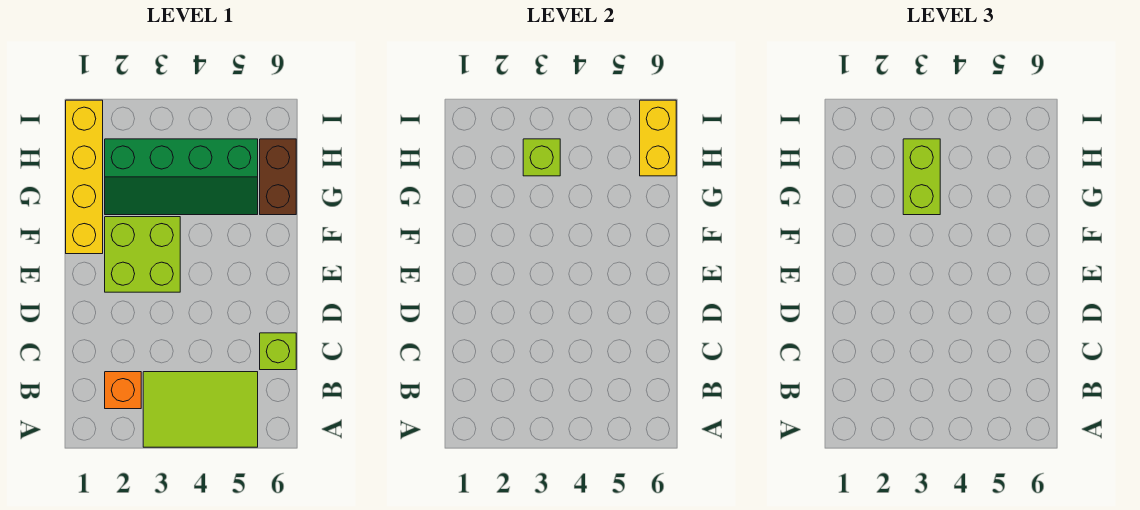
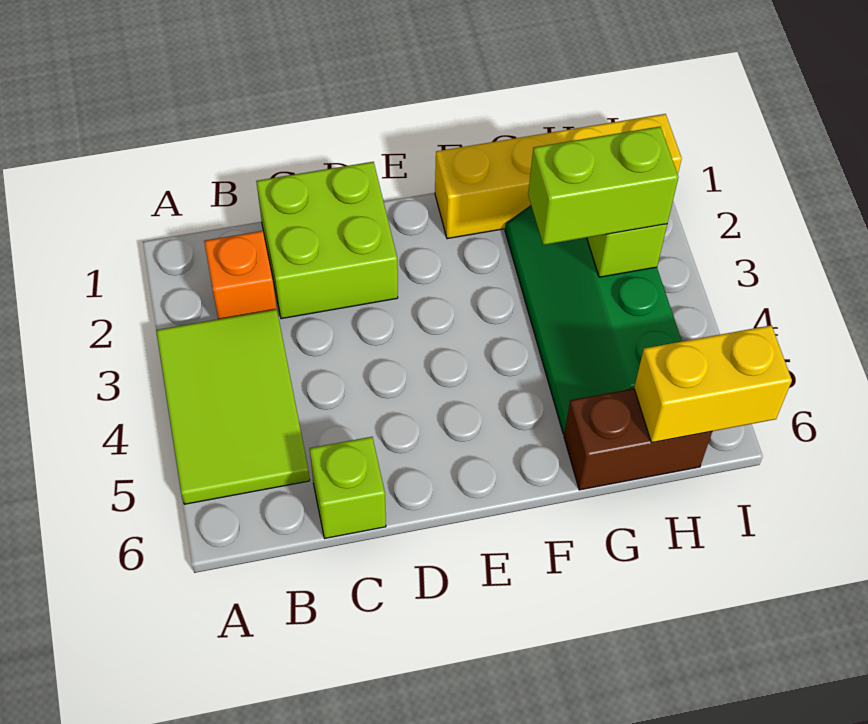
lime brick E2:F3 level 1 -> lime brick C1:D2 level 1

